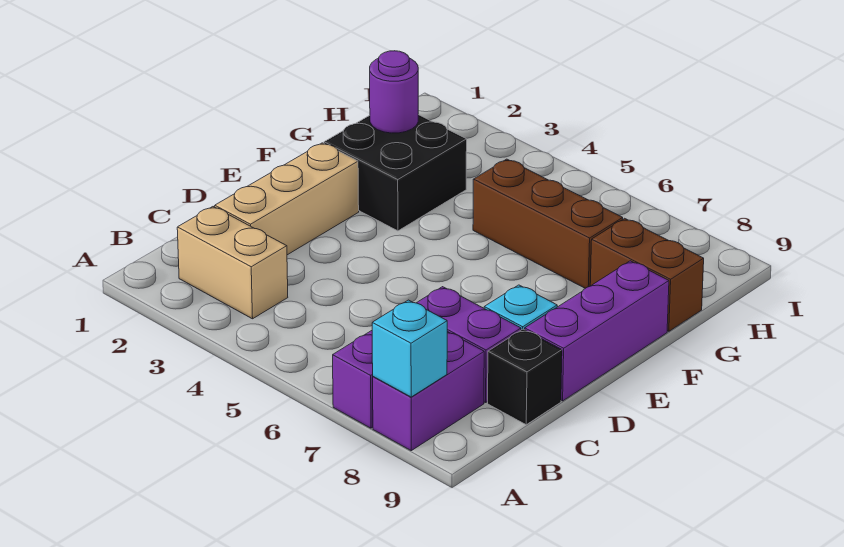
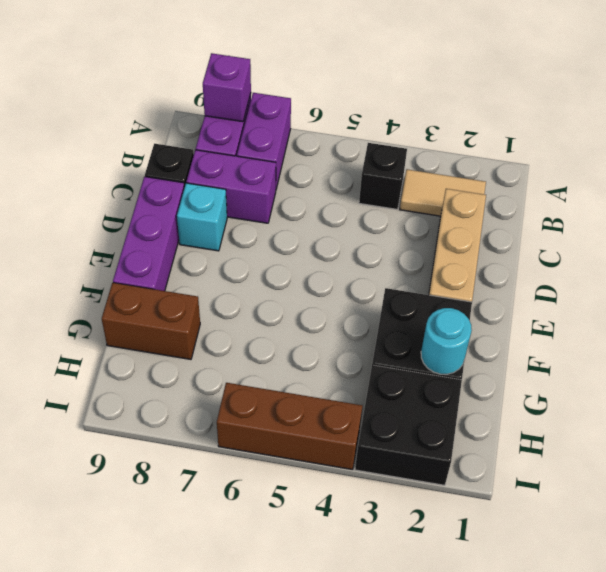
cyan brick A8 level 2 -> purple brick A8 level 2
tan brick B2:B3 level 1 -> tan tile B2:B3 level 1
none -> black brick B4 level 1
purple round brick G2 level 2 -> cyan round brick G2 level 2
brown brick G5:G7 level 1 -> brown brick I4:I6 level 1
none -> black brick H2:I3 level 1

